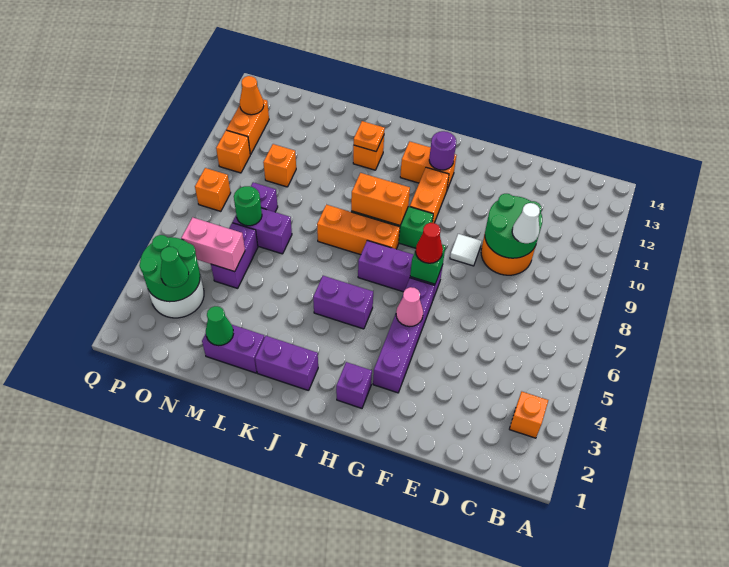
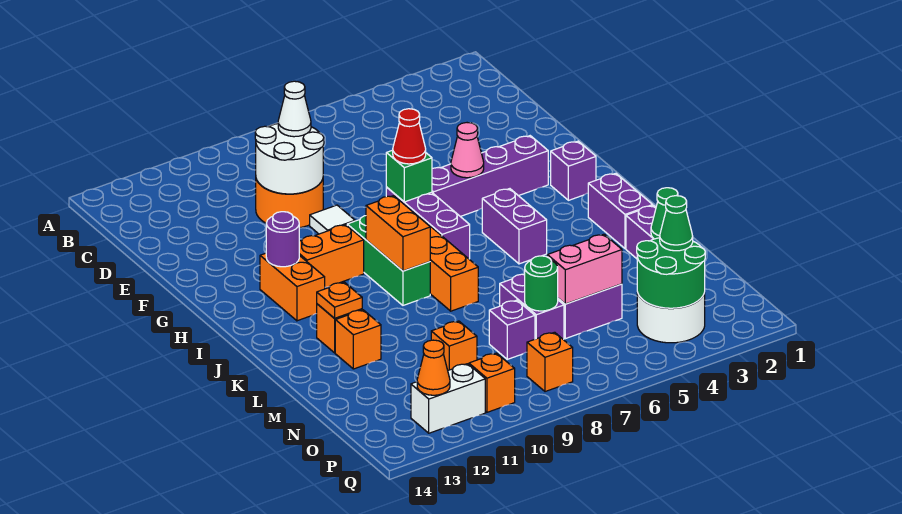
orange brick B3 level 1 -> orange brick L12 level 1
green round brick D9:E10 level 2 -> white round brick D9:E10 level 2
pink brick N5:O5 level 2 -> pink brick N5:N6 level 2
orange brick P11:P12 level 1 -> white brick P11:P12 level 1

